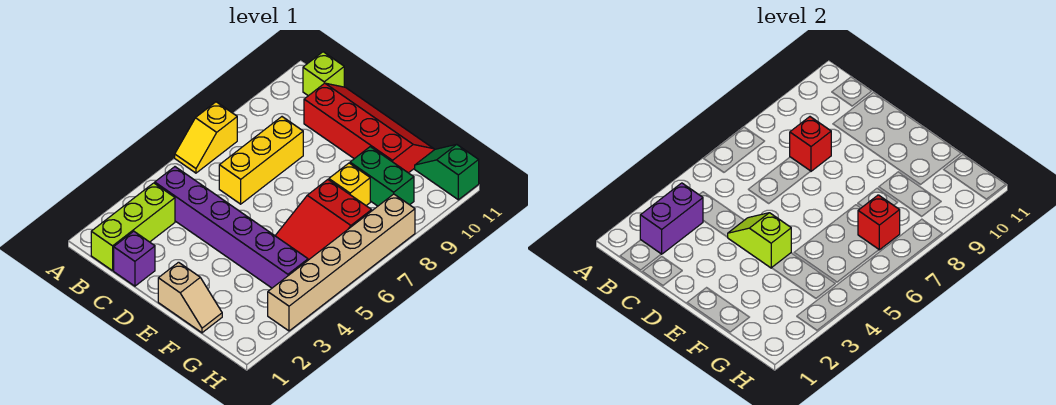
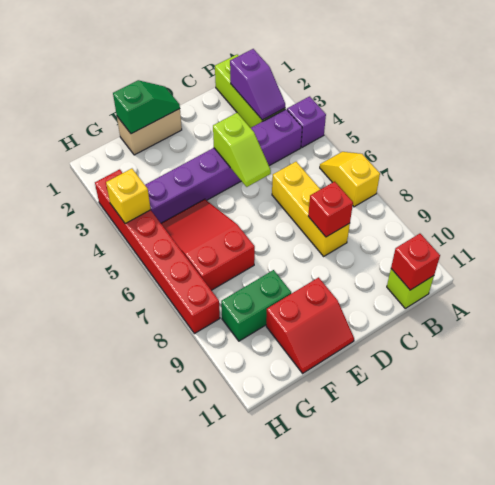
purple brick B2:B3 level 2 -> purple slope B2:B3 level 2 top 2
purple brick C1 level 1 -> purple brick A4 level 1
red slope C10:F11 level 1 top 10 -> red slope E10:F11 level 1 top 10
lime slope D4:E4 level 2 top E -> lime slope D4:D5 level 2 top 4
tan slope E1:F1 level 1 top E -> tan brick E1:F1 level 1
yellow brick F8 level 1 -> yellow brick H4 level 2
red brick G7 level 2 -> red brick B11 level 2
green slope G11:H11 level 1 top H -> green slope E1:F1 level 2 top F
tan brick H3:H8 level 1 -> red brick H3:H8 level 1

